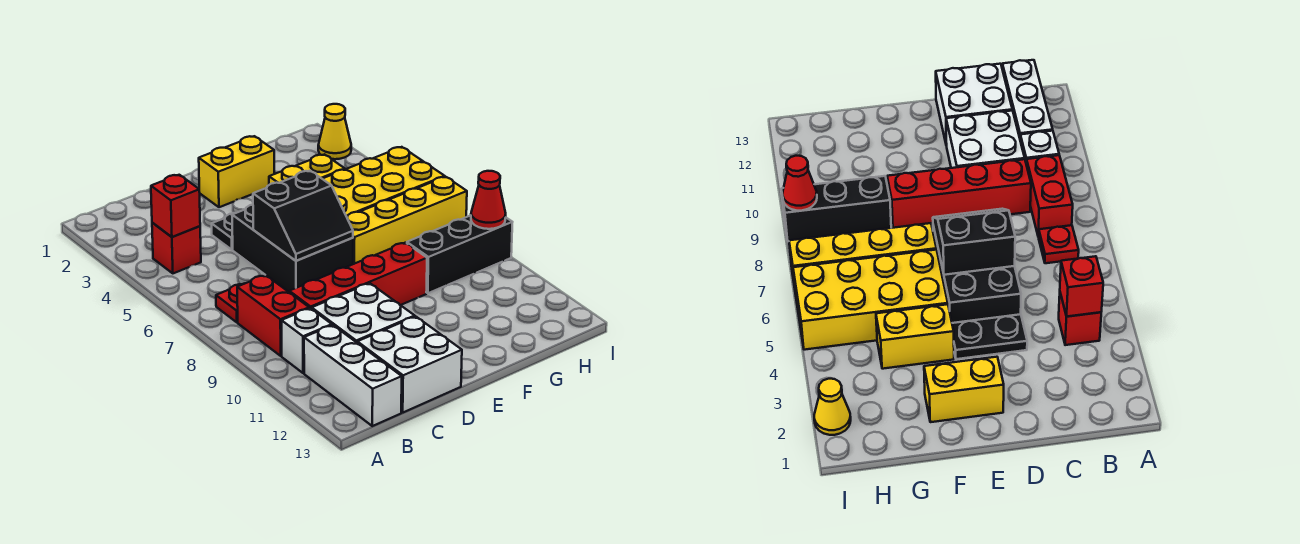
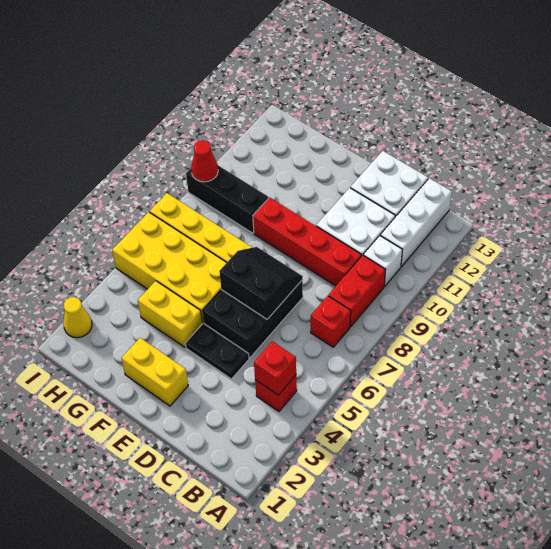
red plate B7 level 1 -> red brick B7 level 1

